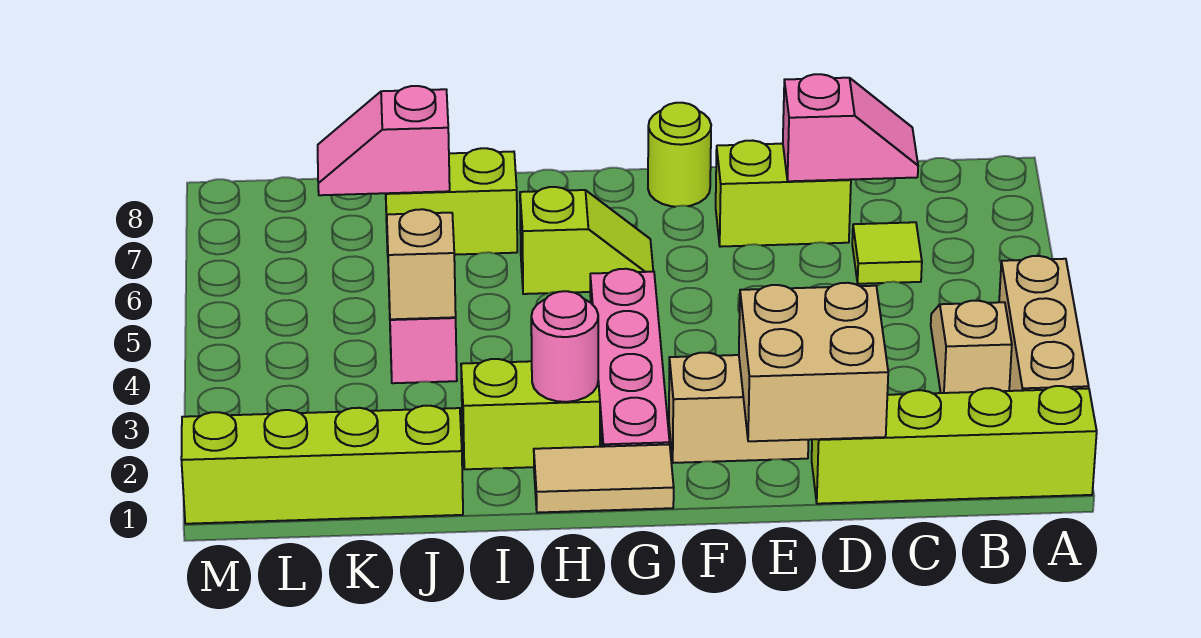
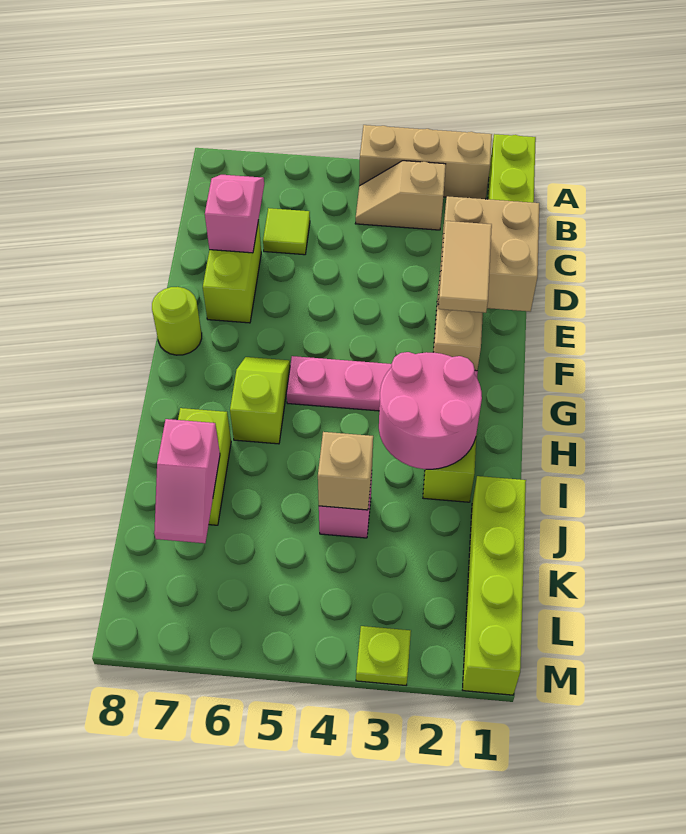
tan tile G1:H1 level 1 -> tan tile E2:F2 level 3
pink round brick H2 level 2 -> pink round brick H2:I3 level 2
none -> lime plate M3 level 1

